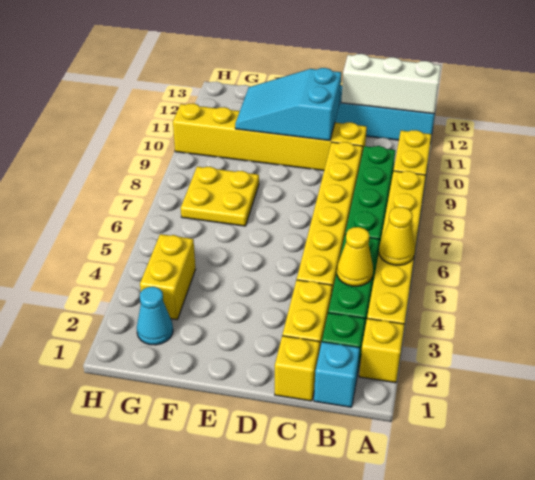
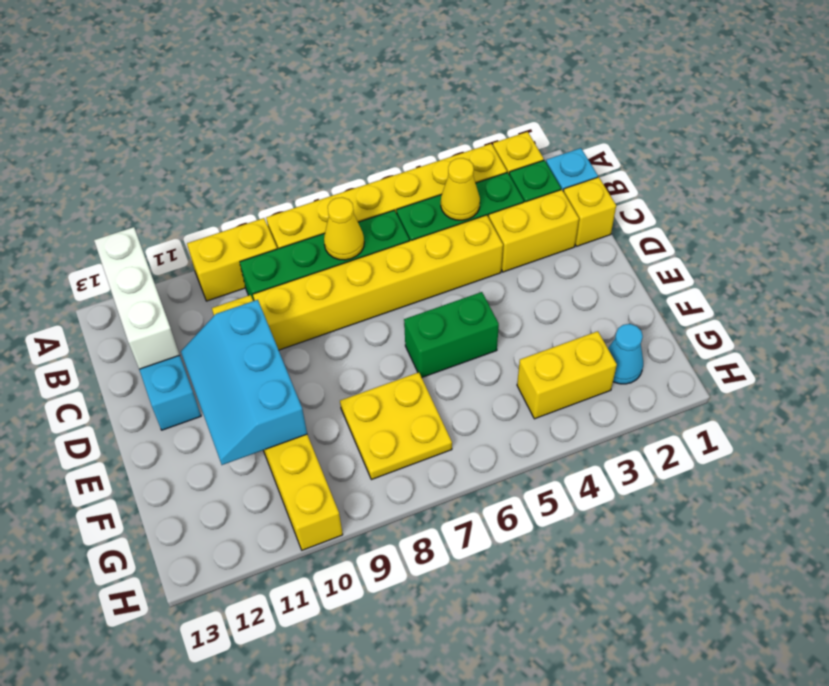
yellow cone A5 level 2 -> yellow cone B7 level 2
cyan slope D10:F11 level 2 top D -> cyan slope D10:F11 level 2 top 10
none -> green brick E5:E6 level 1

